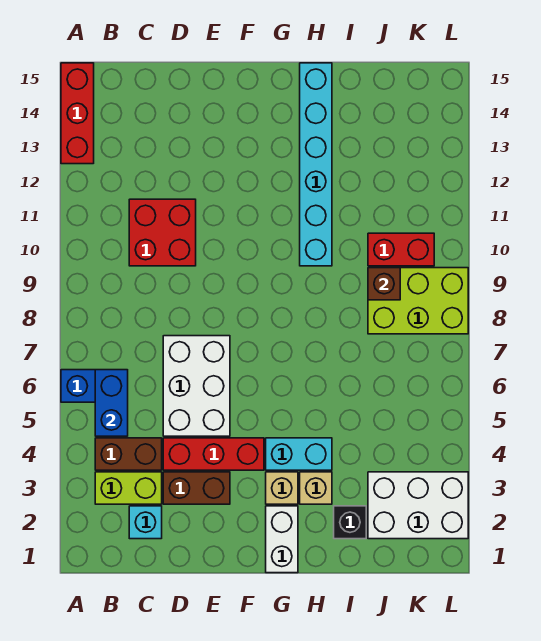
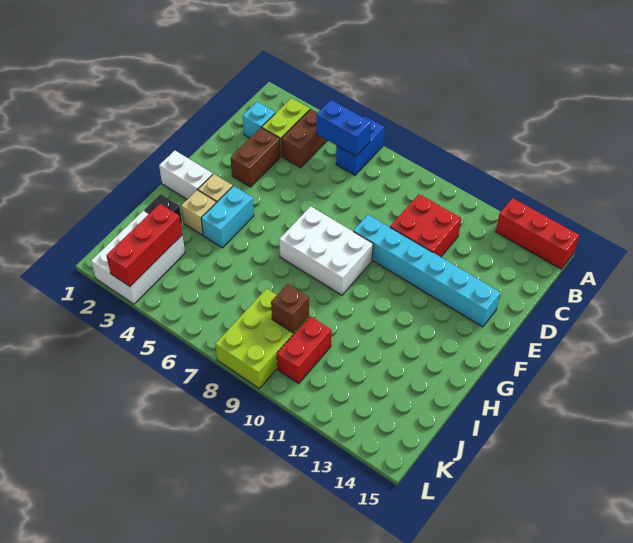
red brick D4:F4 level 1 -> red brick J3:L3 level 2
white brick D5:E7 level 1 -> white brick F7:G9 level 1
cyan brick H10:H15 level 1 -> cyan brick E9:E14 level 1

